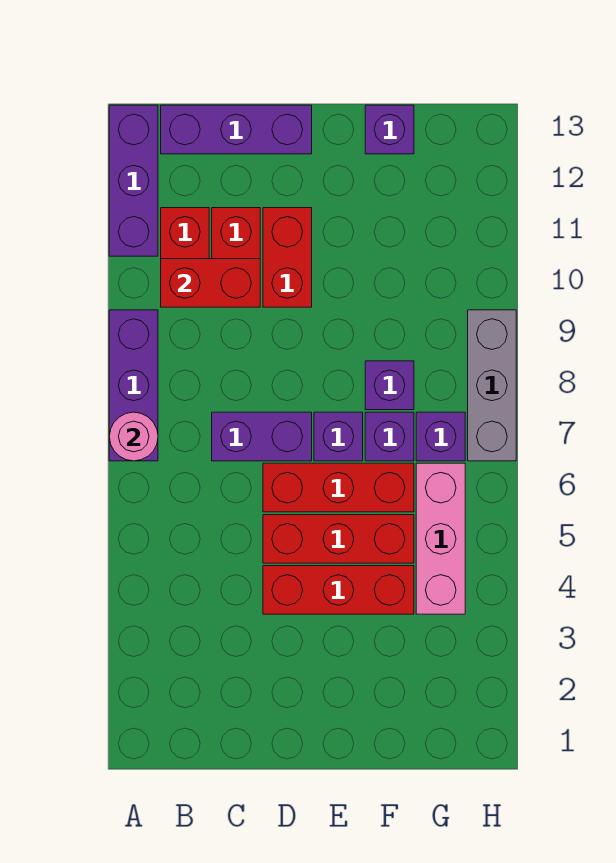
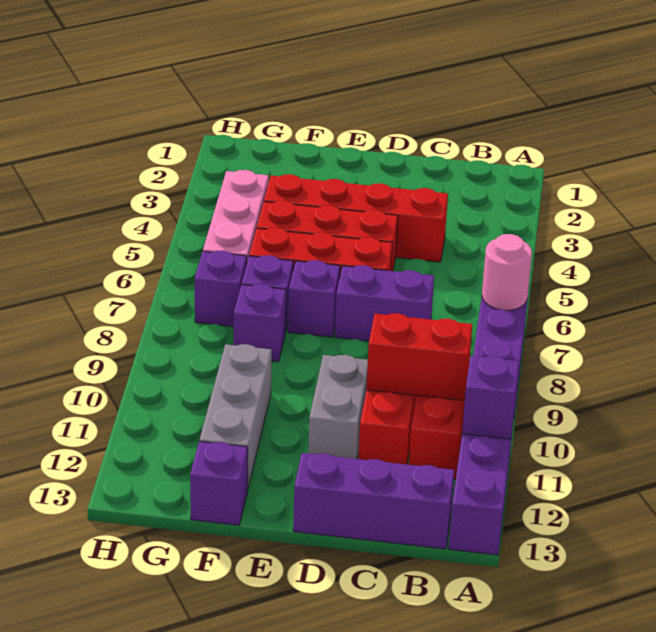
none -> purple brick A11 level 2
red brick D4:F4 level 1 -> red brick C4:F4 level 1
red brick D10:D11 level 1 -> grey brick D10:D11 level 1
grey brick H7:H9 level 1 -> grey brick F10:F12 level 1

